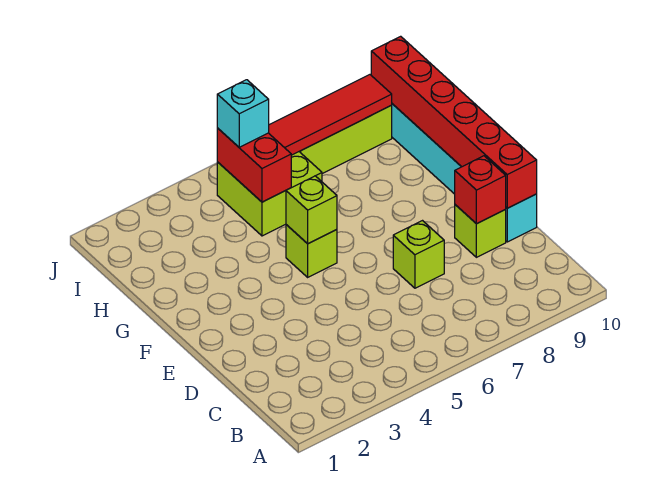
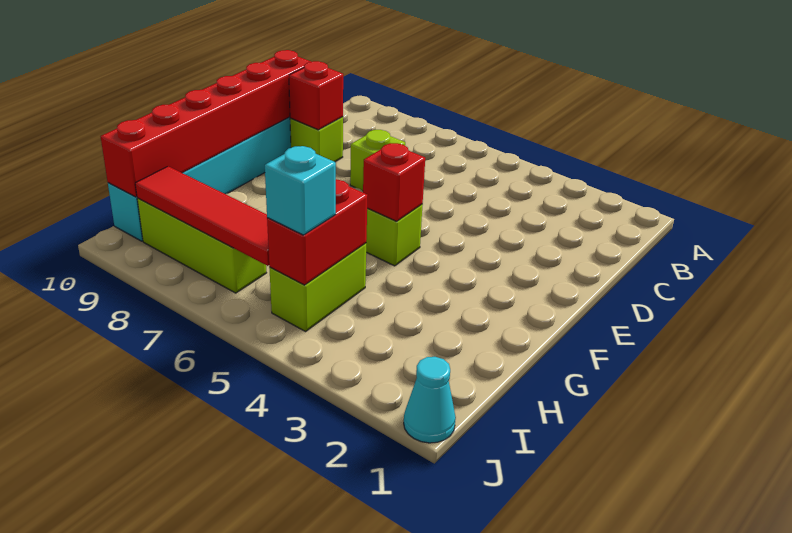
lime brick F5 level 2 -> red brick F5 level 2
lime brick H5:I6 level 1 -> lime brick H5:I5 level 1
none -> cyan cone J1 level 1

